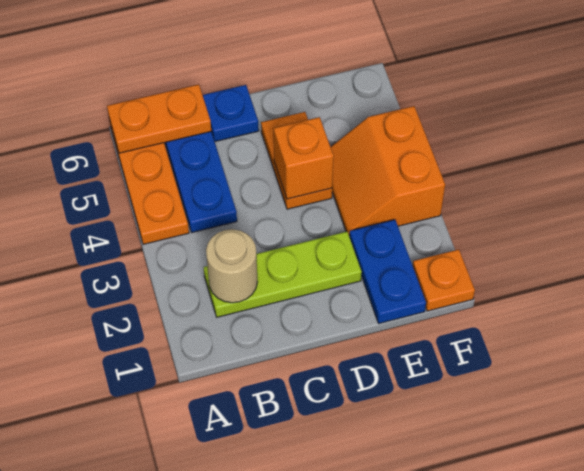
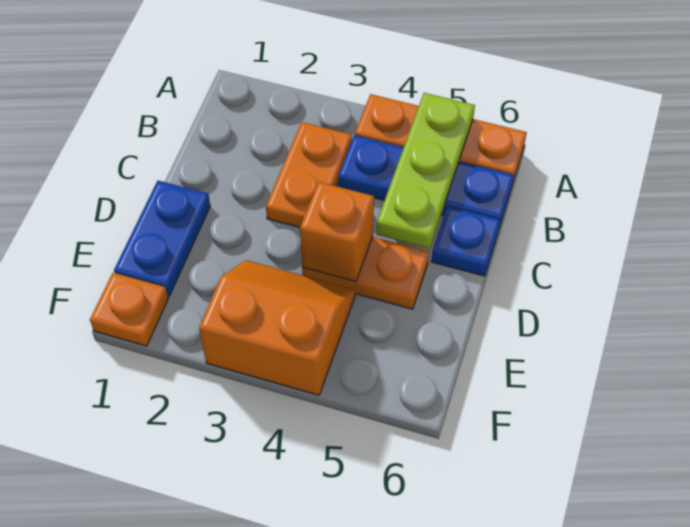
orange plate A6:B6 level 2 -> orange plate B3:C3 level 1
lime plate B2:D2 level 1 -> lime plate A5:C5 level 2
tan round brick B2 level 2 -> none
blue plate E1:E2 level 1 -> blue plate D1:E1 level 1

